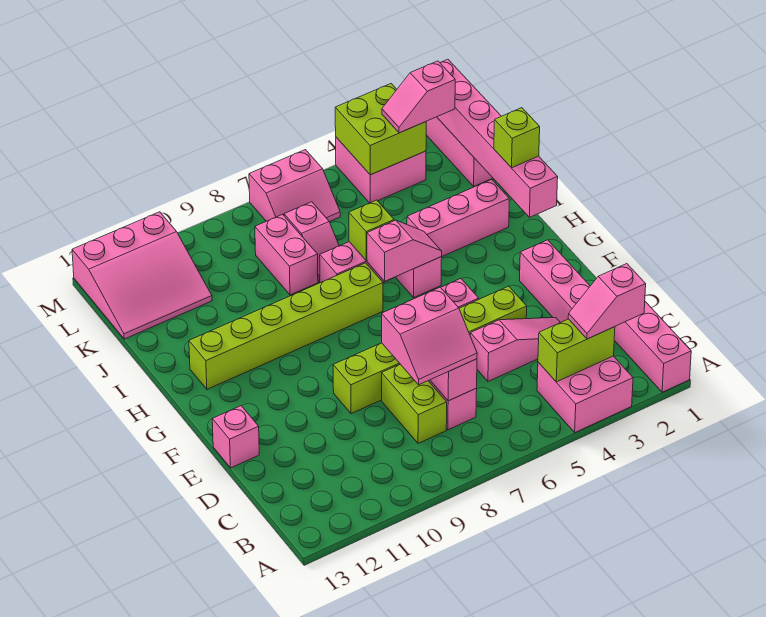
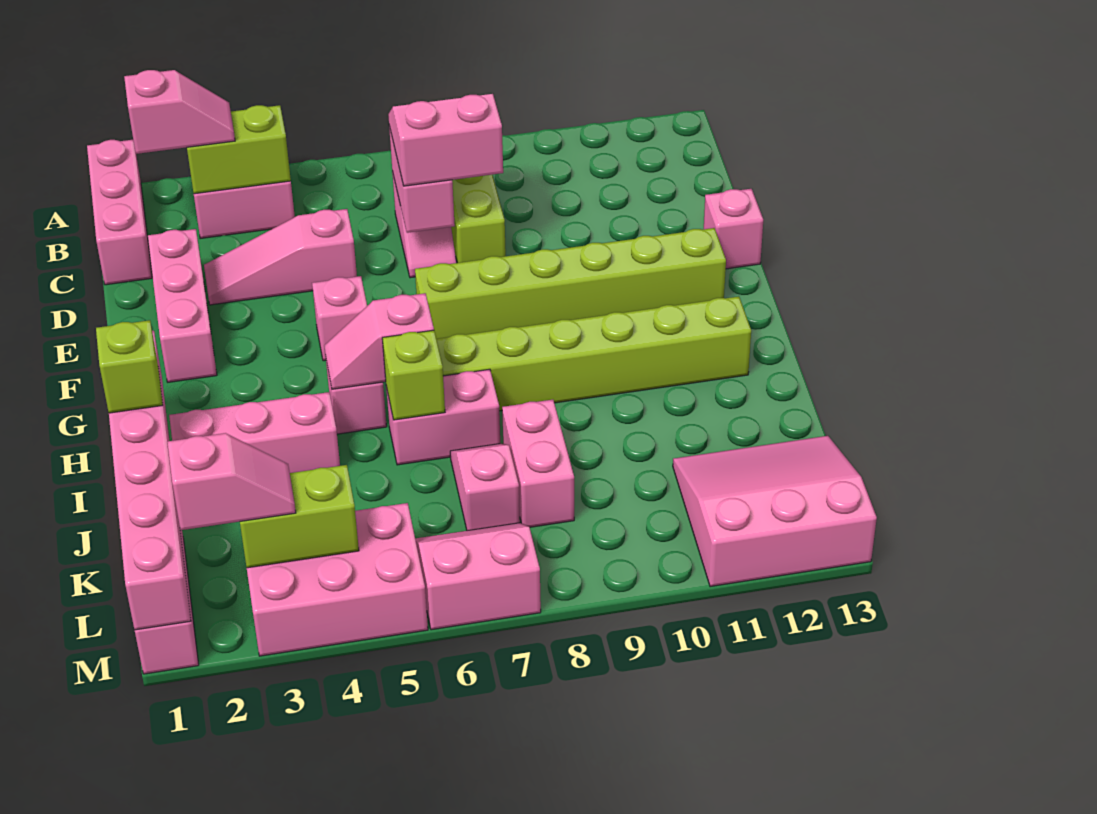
lime brick E4:E9 level 1 -> lime brick F7:F12 level 1
pink brick L3:M4 level 1 -> pink brick L3:M5 level 1
lime brick L3:M4 level 2 -> lime brick L3:L4 level 2

